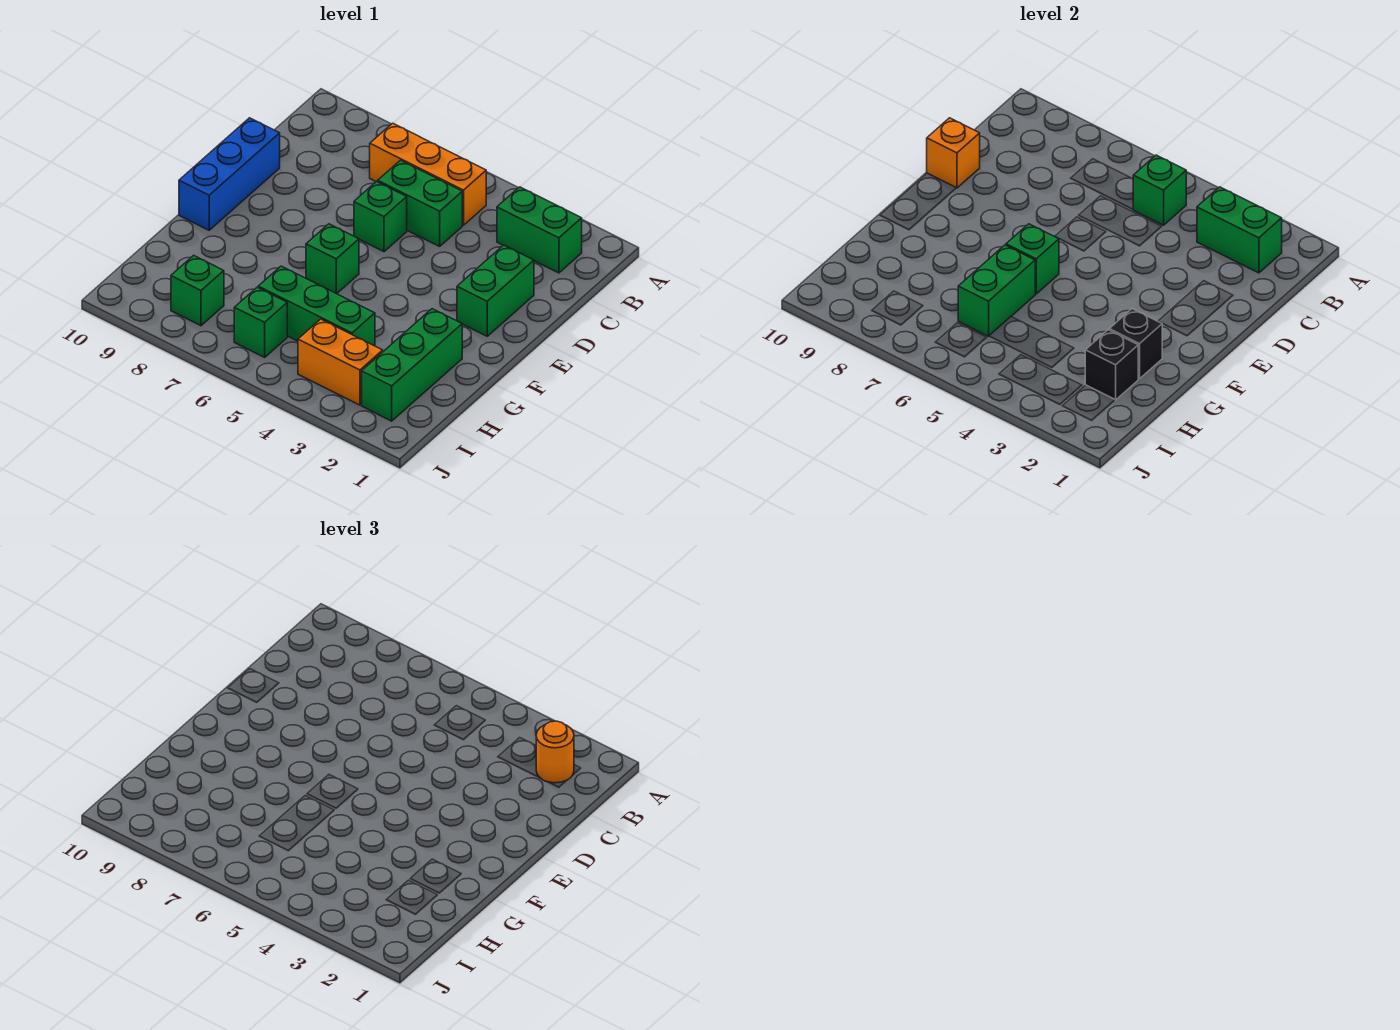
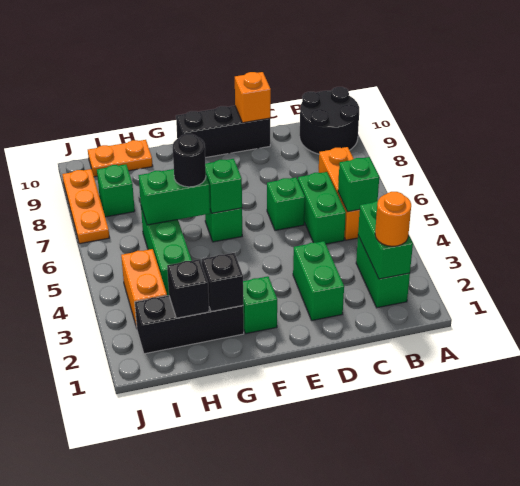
none -> black round brick A9:B10 level 1
green brick D2:E2 level 1 -> green brick D2:D3 level 1
blue brick D10:F10 level 1 -> black brick D10:F10 level 1
green brick G2:I2 level 1 -> black brick G2:I2 level 1
none -> black round brick G6 level 3
none -> orange plate H10:I10 level 1
green brick I6 level 1 -> green brick F2 level 1
none -> orange plate J7:J9 level 1

